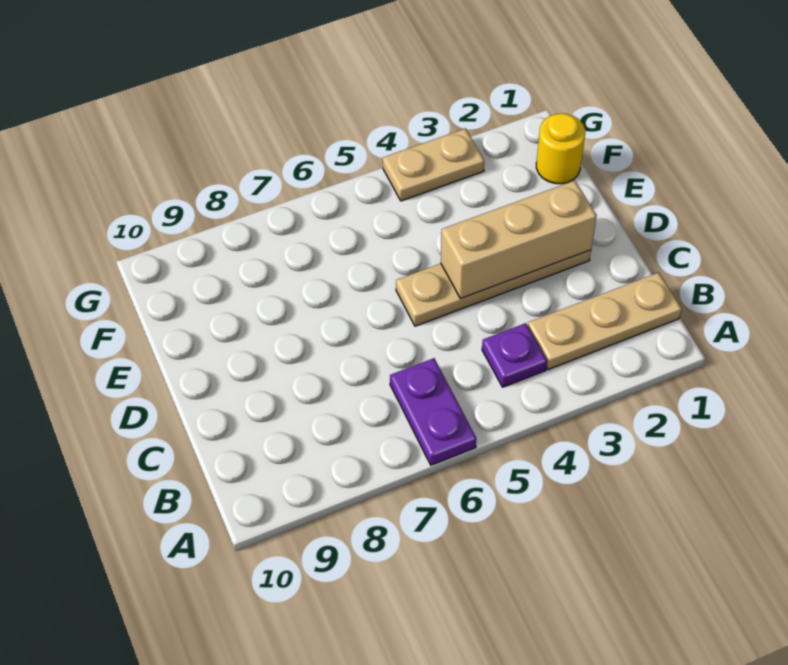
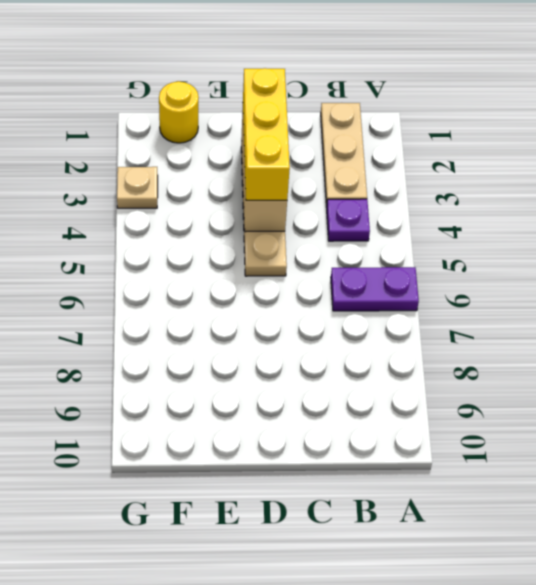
none -> yellow brick D2:D4 level 3
tan plate G3:G4 level 1 -> tan plate G3 level 1

